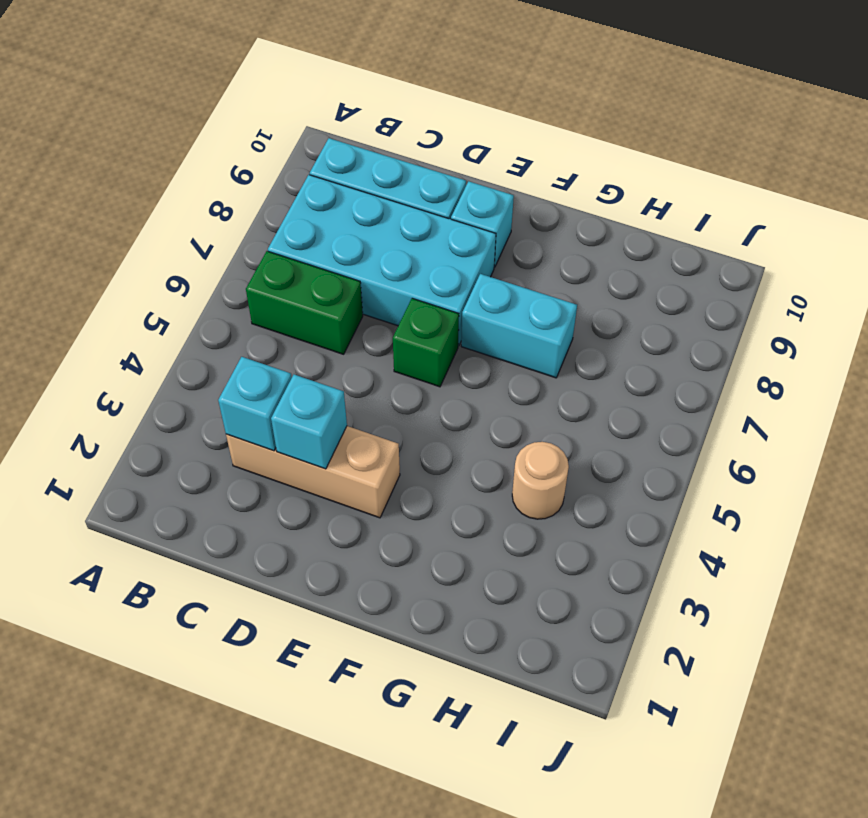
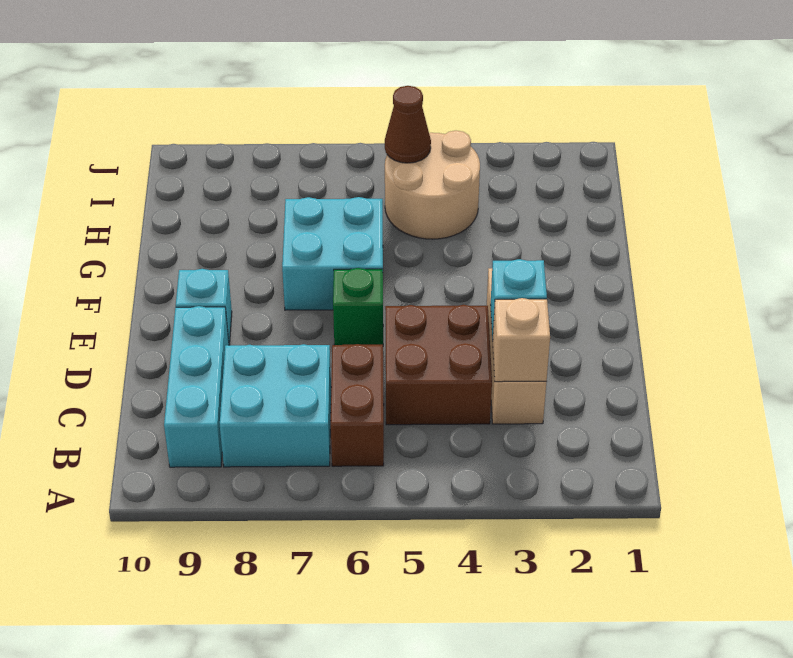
green brick B6:C6 level 1 -> brown brick B6:C6 level 1
cyan brick B7:E8 level 1 -> cyan brick B7:C8 level 1
cyan brick C3 level 2 -> tan brick C3 level 2
none -> brown brick C4:D5 level 1
cyan brick F7:G7 level 1 -> cyan brick F6:G7 level 1
tan round brick H4 level 1 -> tan round brick H4:I5 level 1
none -> brown cone I5 level 2

